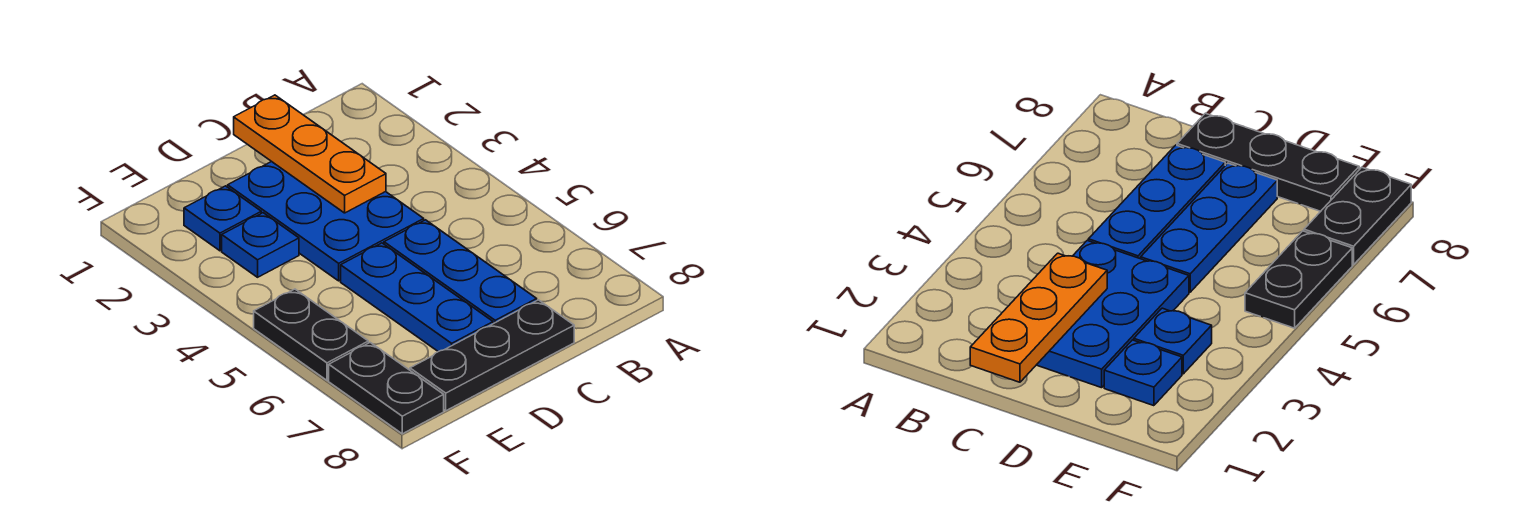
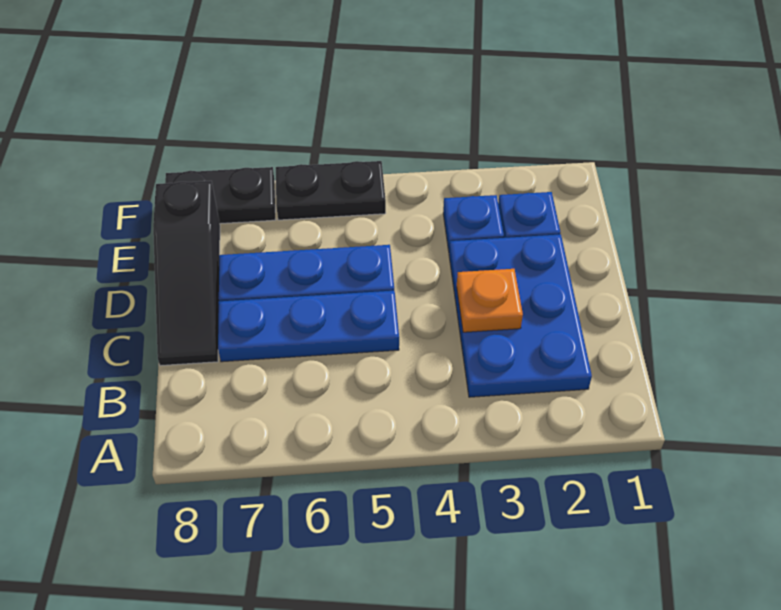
orange plate C1:C3 level 2 -> orange plate C3 level 2
blue plate C2:D4 level 1 -> blue plate B2:D3 level 1
black plate C8:E8 level 1 -> black slope C8:E8 level 1 top E

